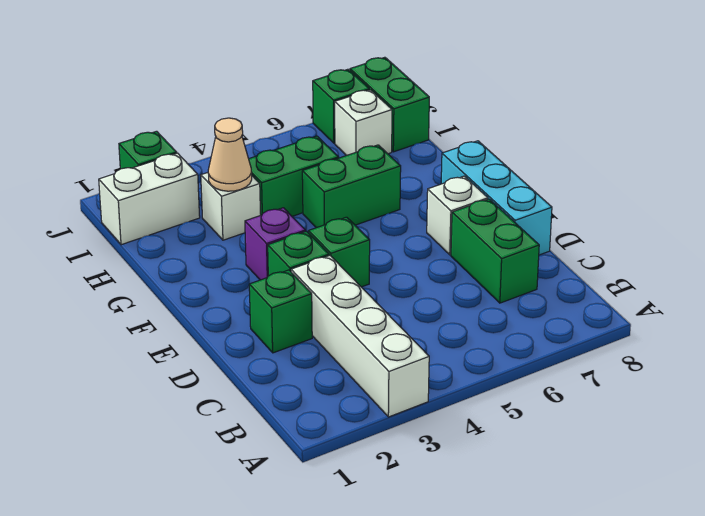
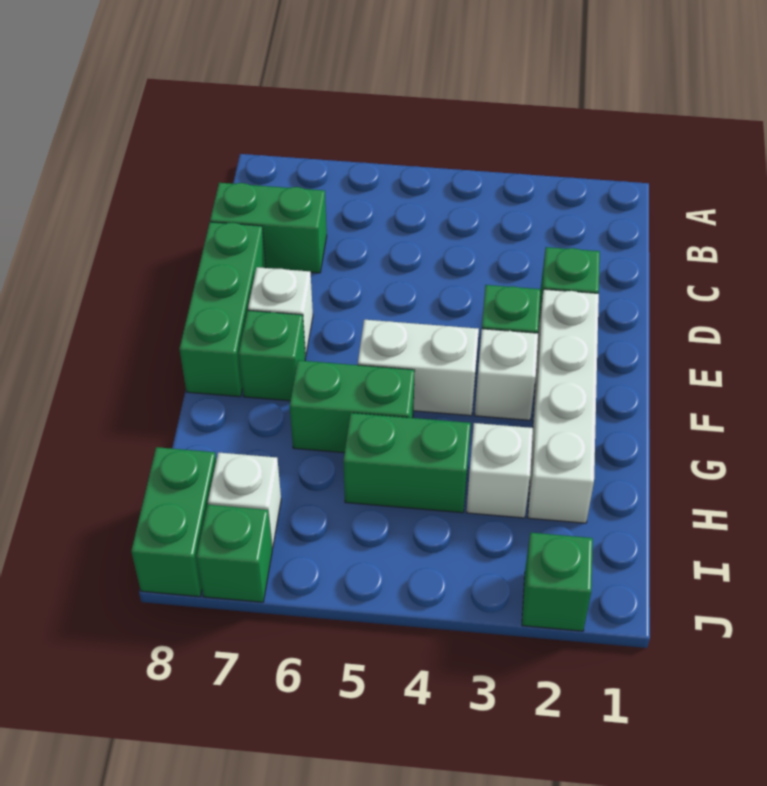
white brick A3:D3 level 1 -> white brick E2:H2 level 1
green brick C7:D7 level 1 -> green brick C7:C8 level 1
cyan brick D8:F8 level 1 -> green brick D8:F8 level 1
green brick E4 level 1 -> green brick F7 level 1
purple brick F3 level 1 -> white brick F3 level 1
tan cone H3 level 2 -> none
white brick I1:I2 level 1 -> white brick F4:F5 level 1

